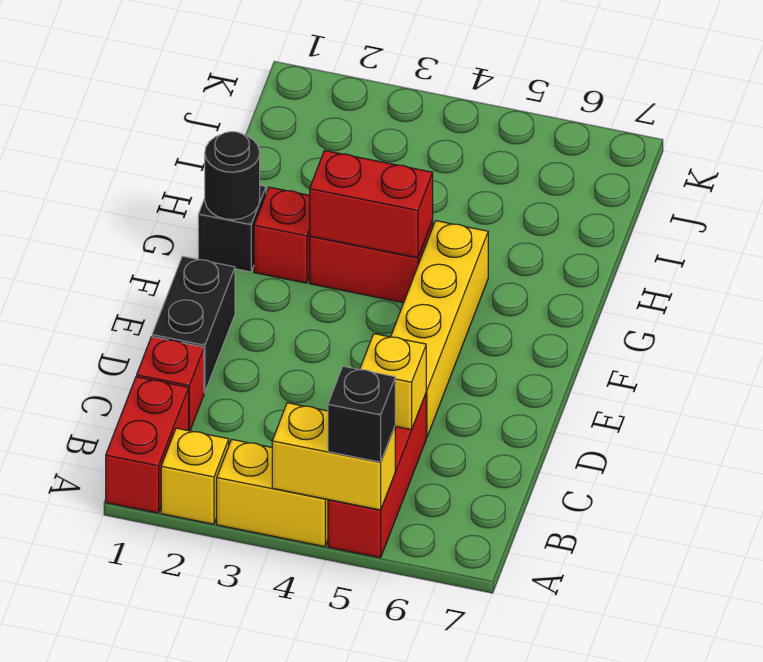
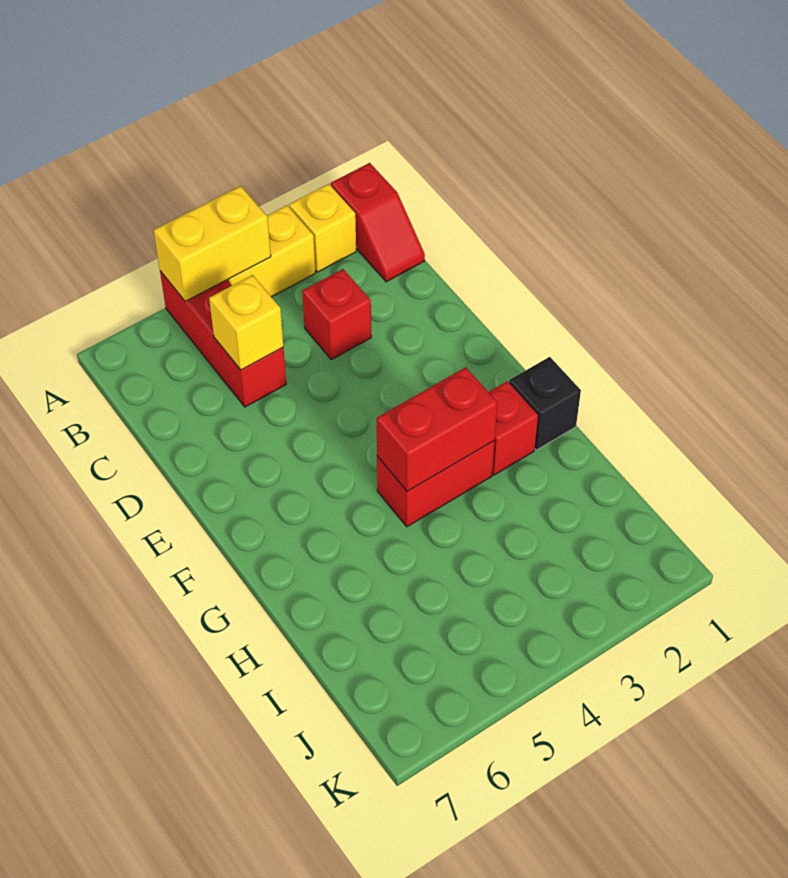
red brick A1:B1 level 1 -> red slope A1:B1 level 1 top A
black brick A5 level 3 -> none
red brick C1 level 1 -> red brick C3 level 1
black brick D1:E1 level 1 -> none
yellow brick D5:G5 level 1 -> none
black round brick G1 level 2 -> none

